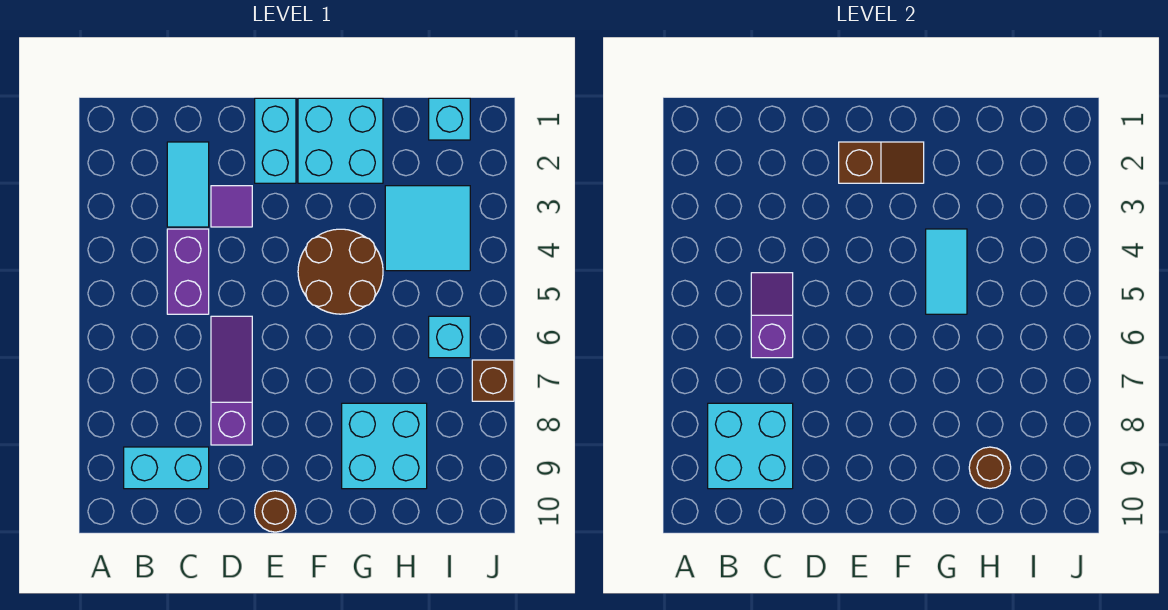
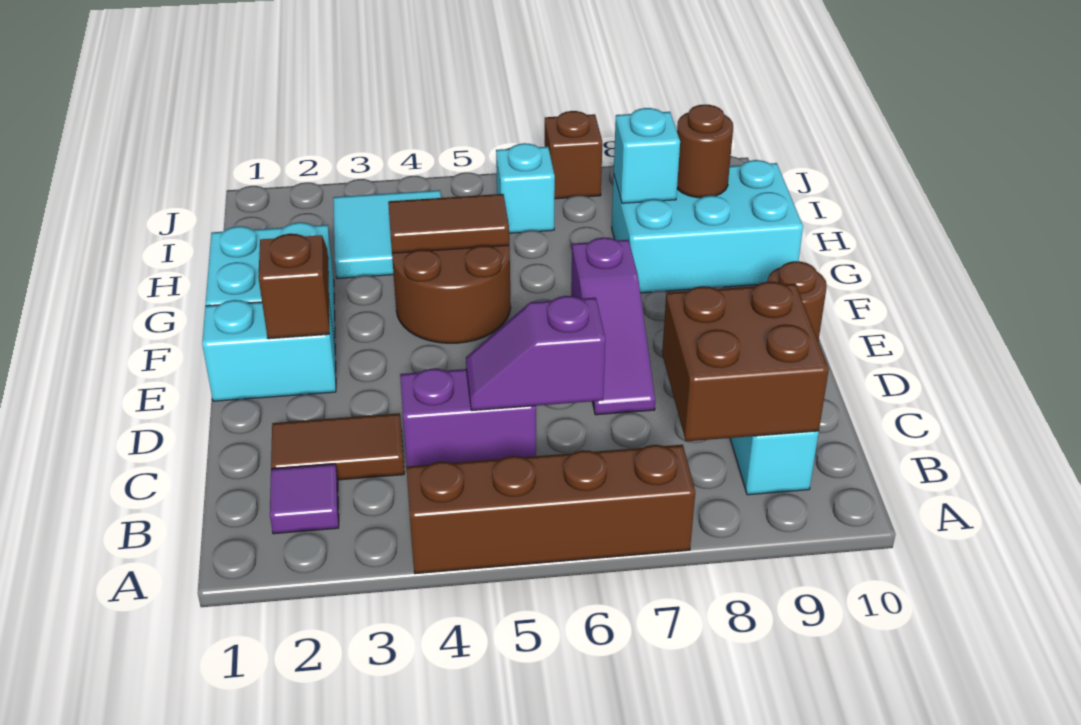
none -> brown brick A4:A7 level 1
cyan brick B8:C9 level 2 -> brown brick B8:C9 level 2
cyan tile C2:C3 level 1 -> brown tile C2:C3 level 1
purple tile D3 level 1 -> purple tile B2 level 1
purple slope D6:D8 level 1 top 8 -> purple slope D7:F7 level 1 top F
cyan tile G4:G5 level 2 -> brown tile G4:G5 level 2
cyan brick G8:H9 level 1 -> cyan brick G8:H10 level 1
cyan brick I1 level 1 -> cyan brick H8 level 2

